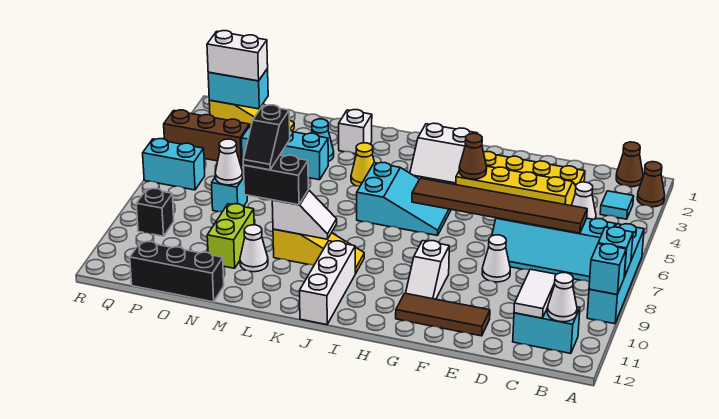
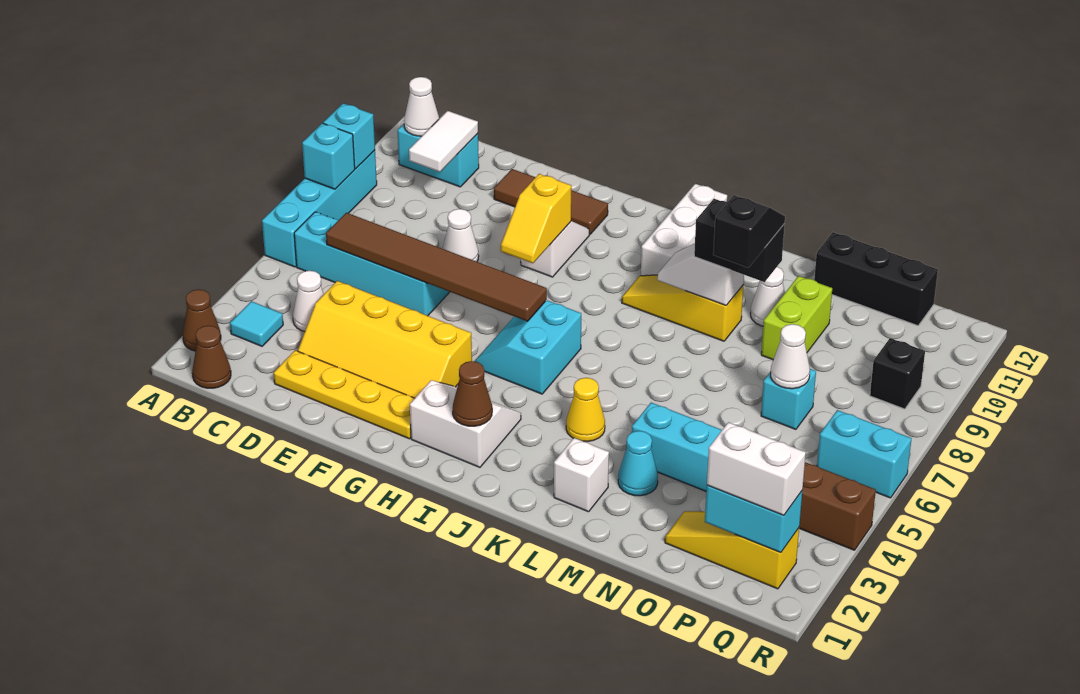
brown cone G4 level 2 -> brown cone I2 level 2
none -> yellow slope G8:G9 level 2 top 9
cyan slope H5:J6 level 1 top J -> cyan slope H5:I6 level 1 top I

